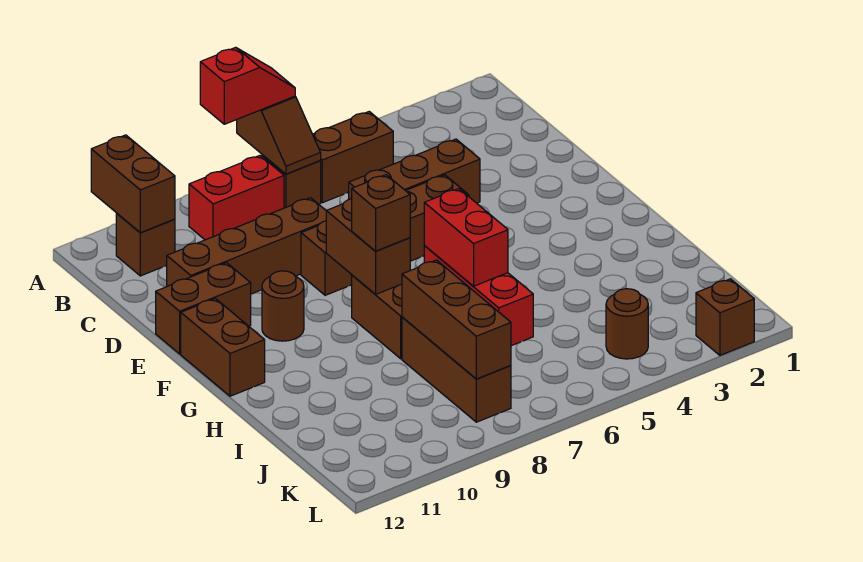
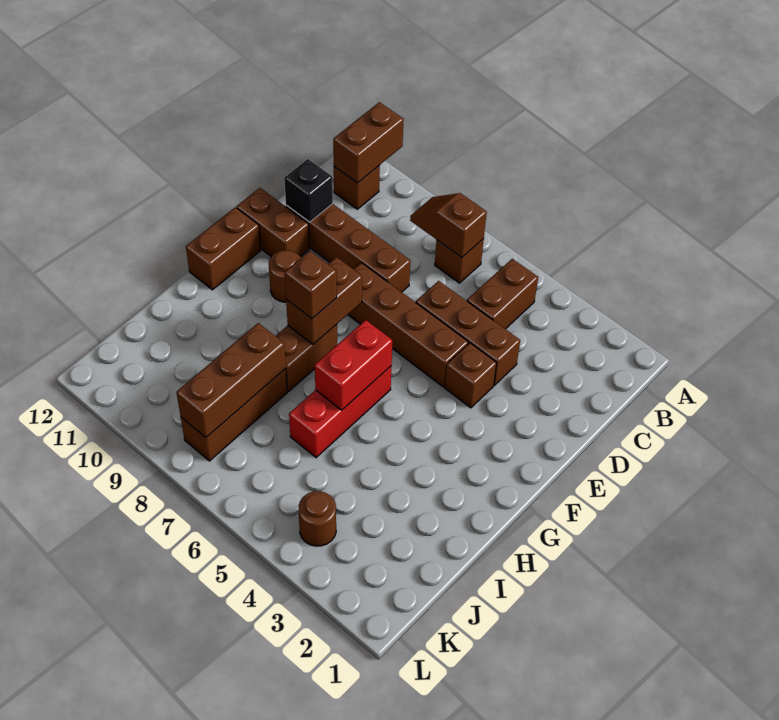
brown slope A7:B7 level 2 top A -> brown slope B7:B8 level 2 top 7
red slope A7:A8 level 3 top 8 -> none
brown brick B5:B6 level 1 -> brown brick B5:C5 level 1
red brick B8:B9 level 1 -> none
none -> black brick D11 level 2
brown brick L2 level 1 -> brown brick E4 level 1

